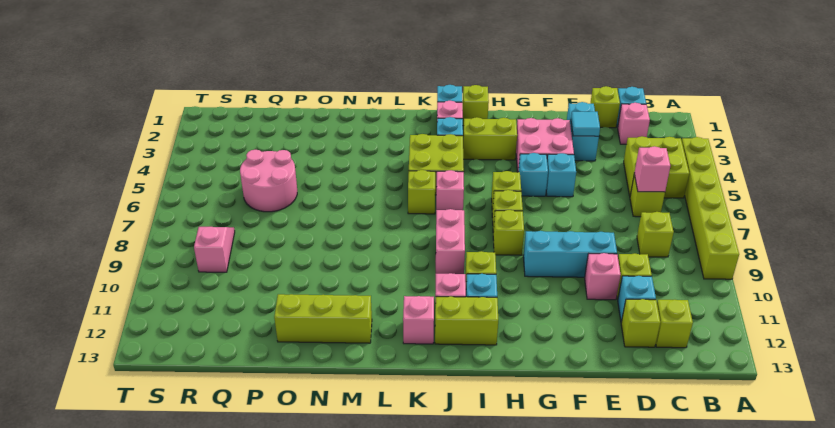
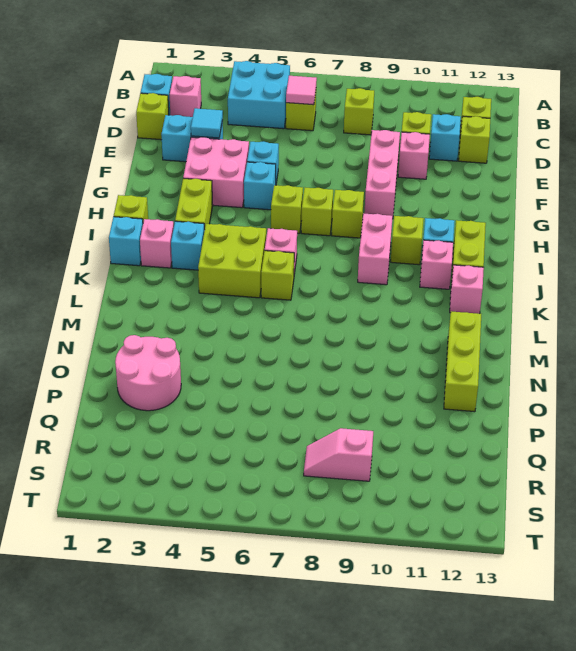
lime brick A4:A9 level 1 -> none
lime brick B4:C5 level 1 -> cyan brick B4:C5 level 1
pink brick C6 level 2 -> pink tile C6 level 2
cyan brick E9:G9 level 1 -> pink brick E9:G9 level 1
pink brick J8:J9 level 1 -> pink brick I9:J9 level 1
pink round brick P5:Q6 level 1 -> pink round brick O2:P3 level 1

